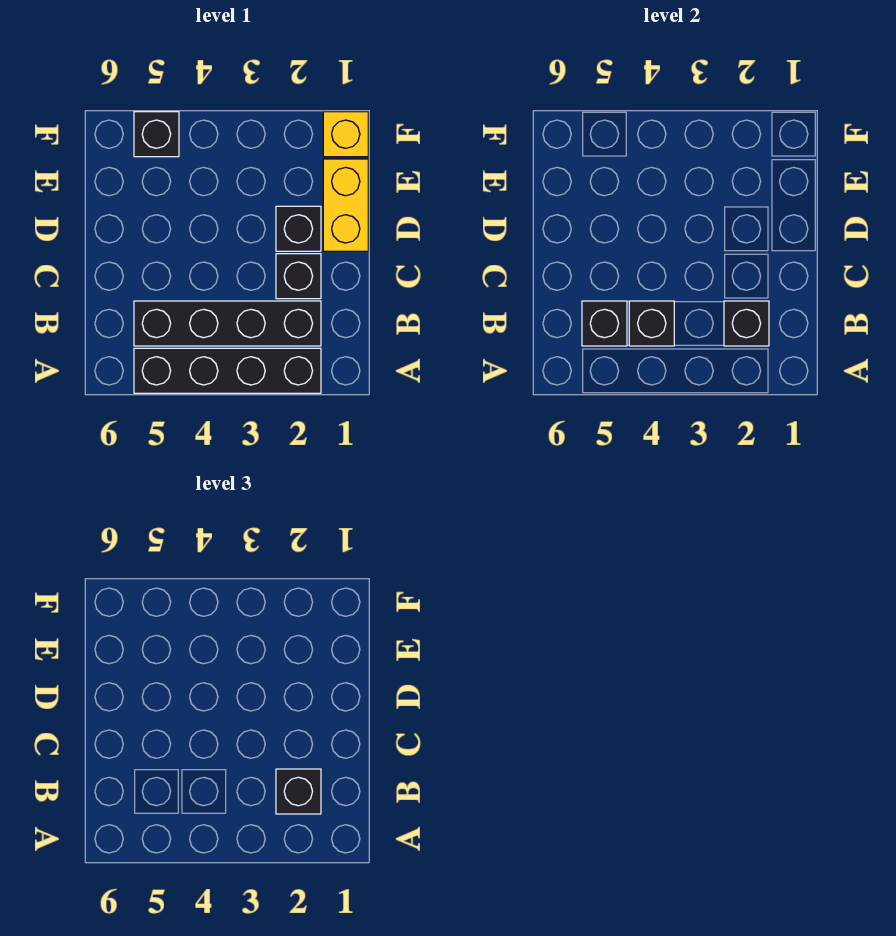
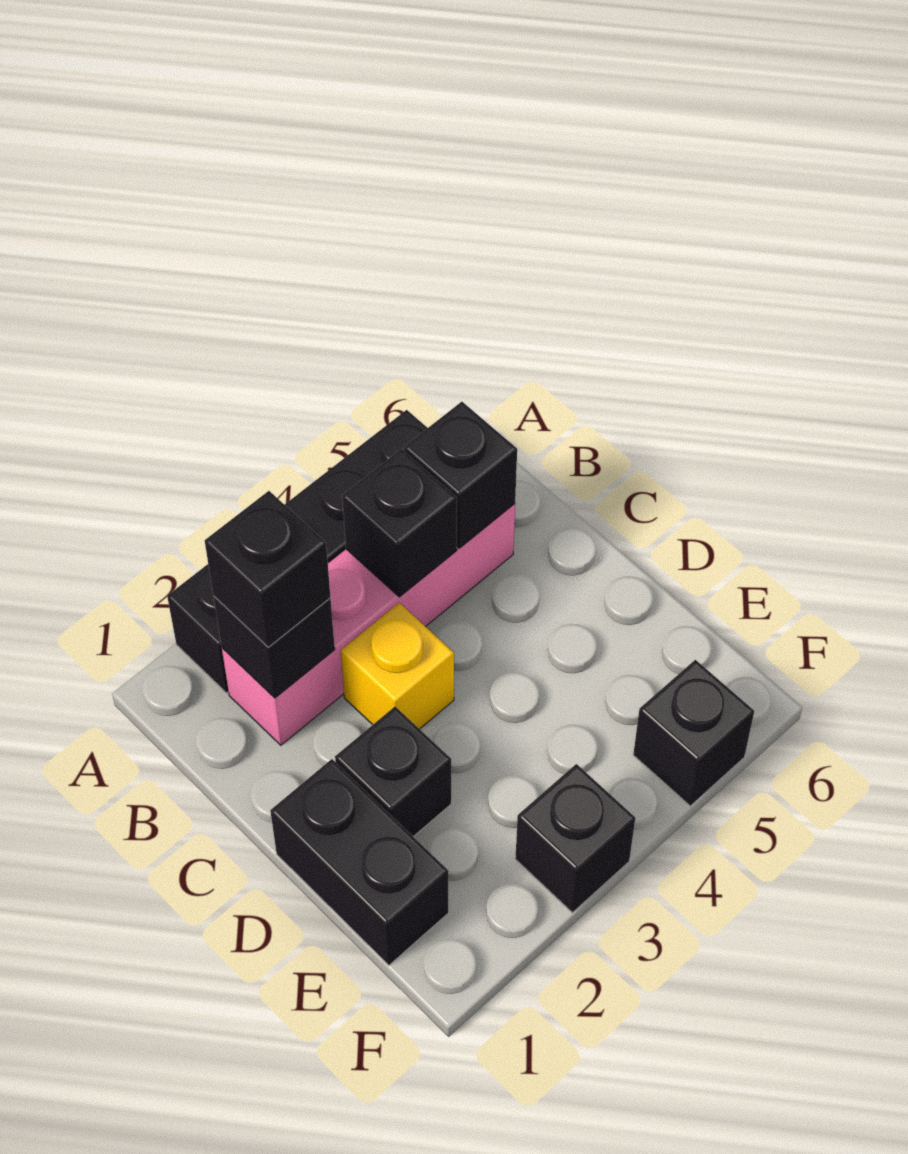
black brick B2:B5 level 1 -> pink brick B2:B5 level 1
black brick C2 level 1 -> black brick F3 level 1
yellow brick D1:E1 level 1 -> black brick D1:E1 level 1
yellow brick F1 level 1 -> yellow brick C3 level 1

